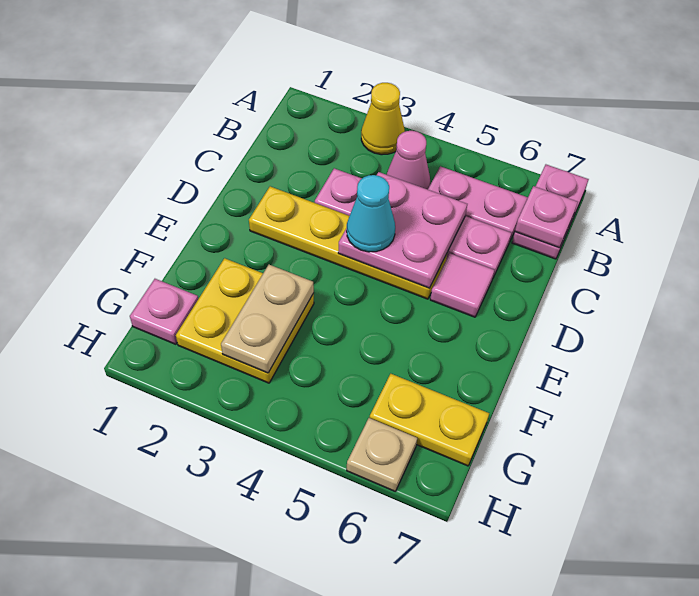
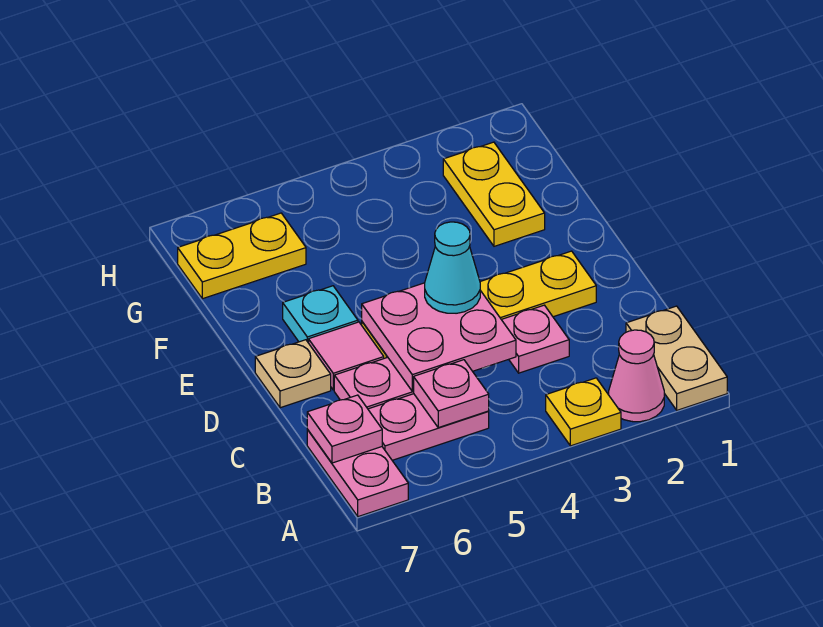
yellow cone A3 level 1 -> yellow plate A3 level 1
pink cone B4 level 1 -> pink cone A2 level 1
none -> cyan plate E6 level 1
yellow plate F2:G3 level 1 -> yellow plate F2:G2 level 1
tan plate F3:G3 level 2 -> tan plate A1:B1 level 1
pink plate G1 level 1 -> pink plate B5 level 2
tan plate H6 level 1 -> tan plate D7 level 1

